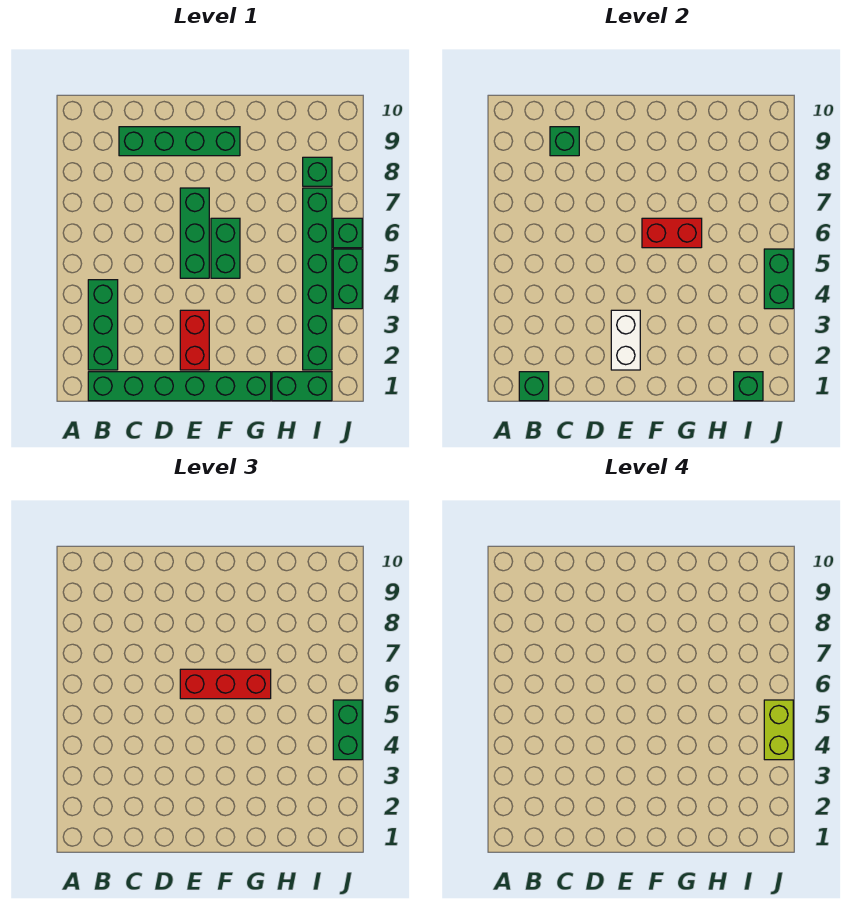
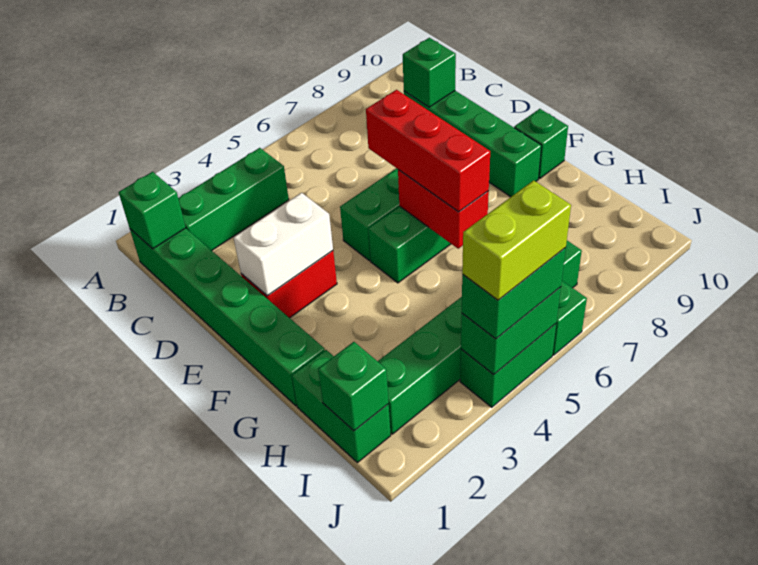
green brick I8 level 1 -> green brick F10 level 1

